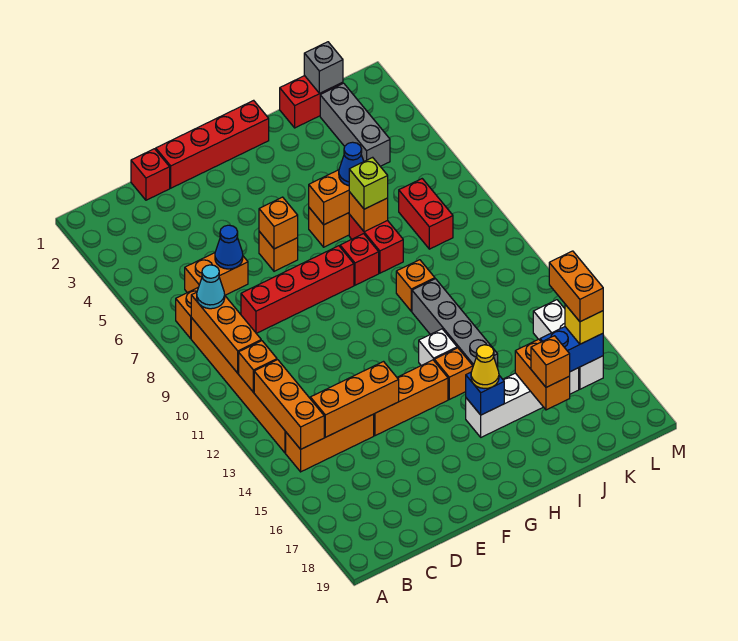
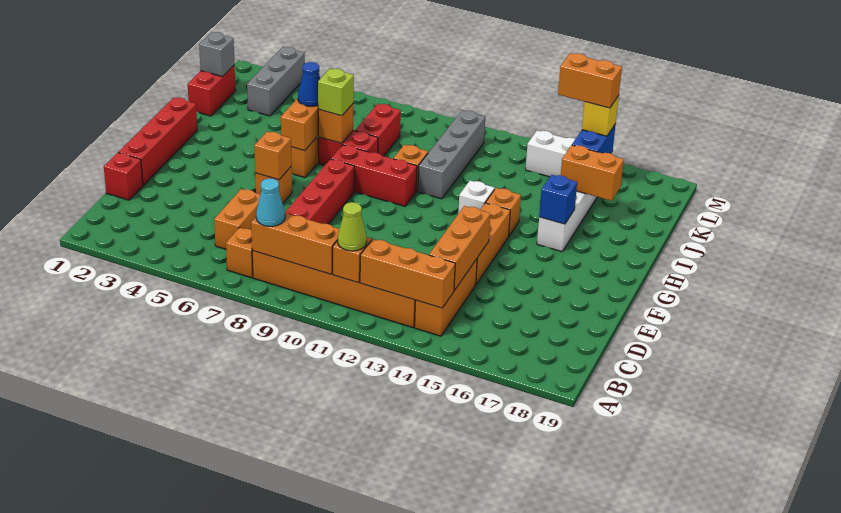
none -> lime cone B11 level 3
blue cone D6 level 2 -> none
red brick H8 level 1 -> red brick H8:H10 level 1
yellow cone H16 level 3 -> none
grey brick I11:I14 level 1 -> grey brick I11:L11 level 1
orange brick J17 level 3 -> none
grey brick K2:K4 level 1 -> grey brick K3:M3 level 1
red brick K7:K8 level 1 -> red brick J8:K8 level 1

